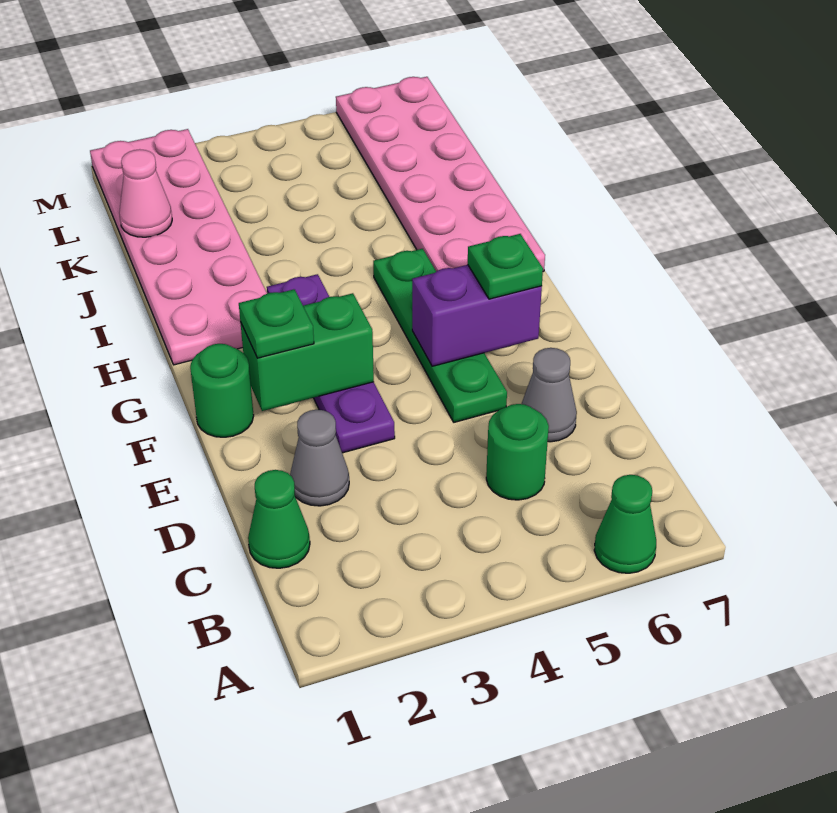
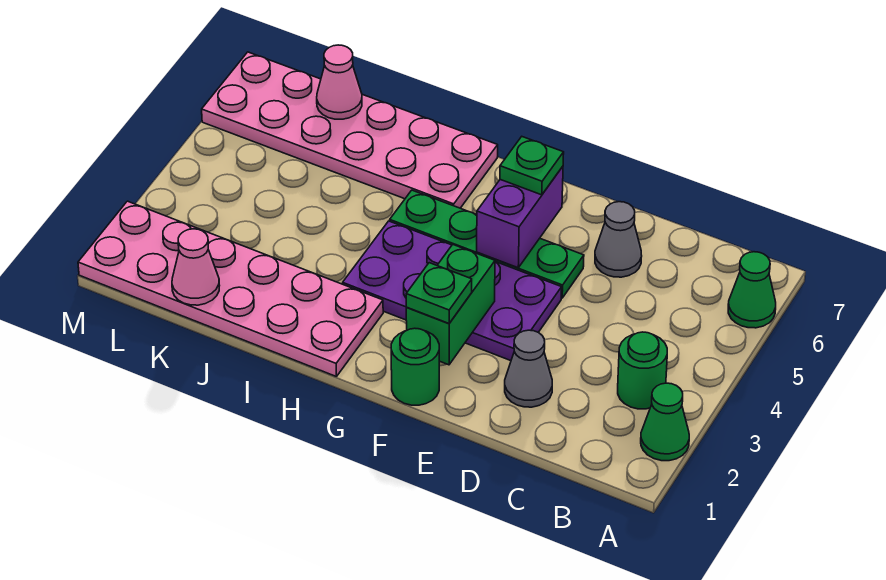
green cone C1 level 1 -> green cone A2 level 1
green round brick C5 level 1 -> green round brick B3 level 1
purple plate E3:H3 level 1 -> purple plate E3:H4 level 1
none -> pink cone K7 level 2

